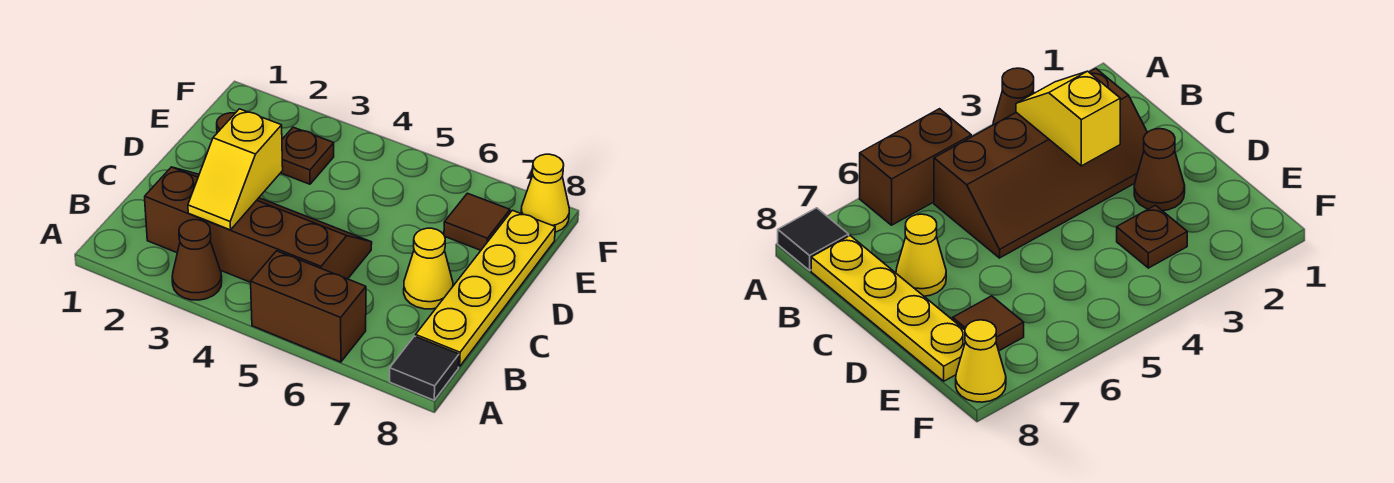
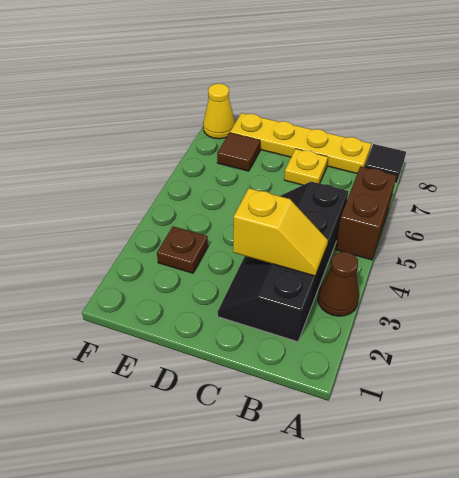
brown slope B2:C5 level 1 top B -> black slope B2:C5 level 1 top B
yellow cone C7 level 1 -> yellow plate C7 level 1
brown cone D2 level 1 -> none

